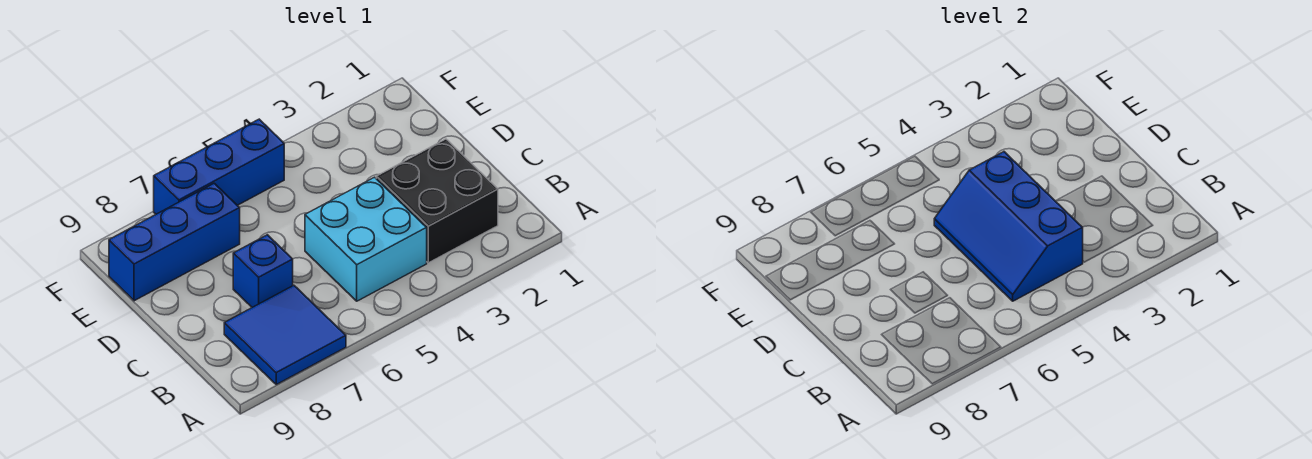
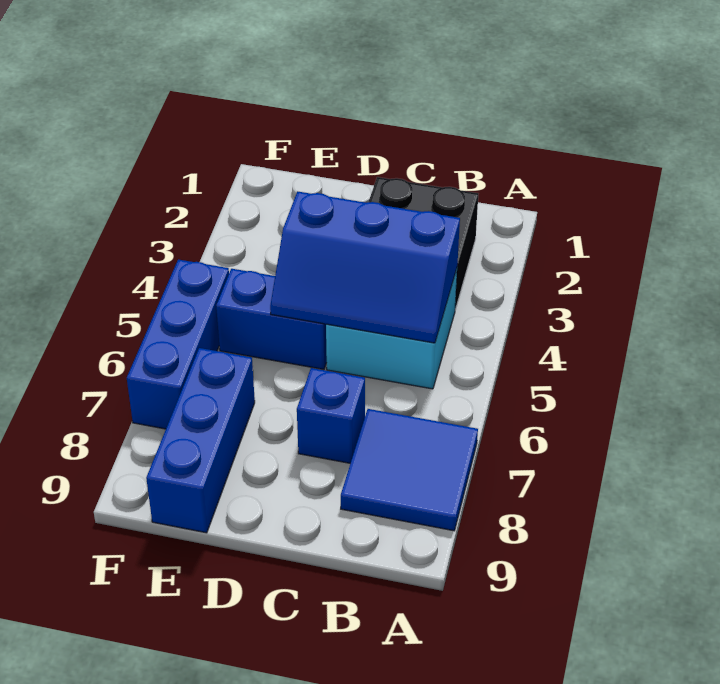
none -> blue brick D5:E5 level 1

